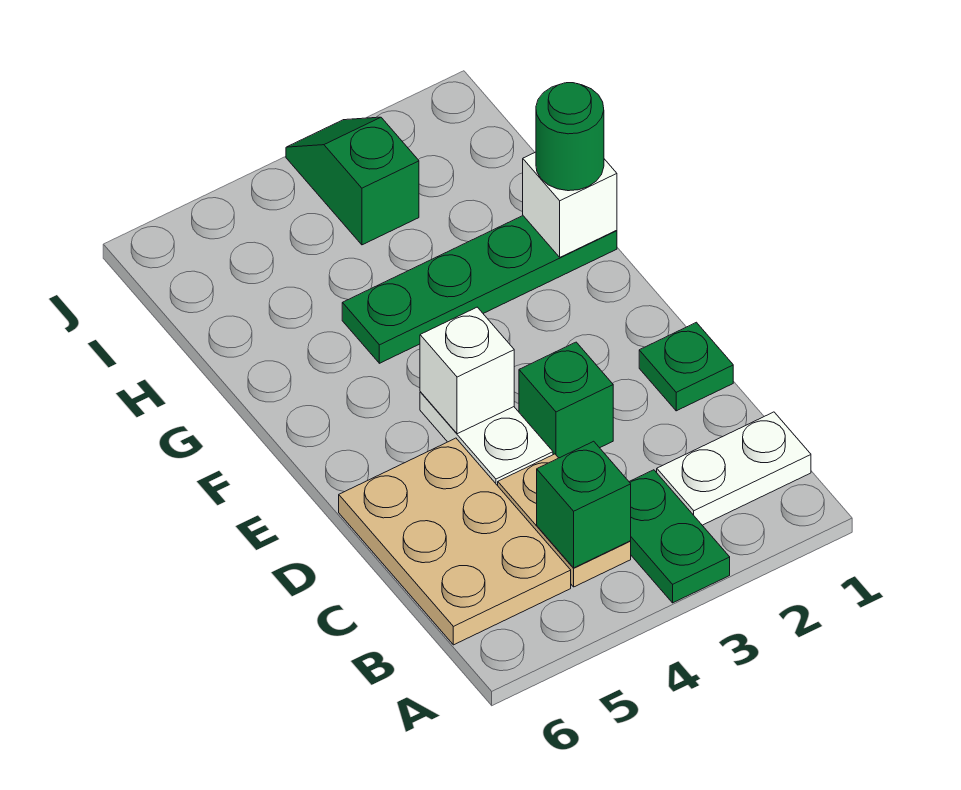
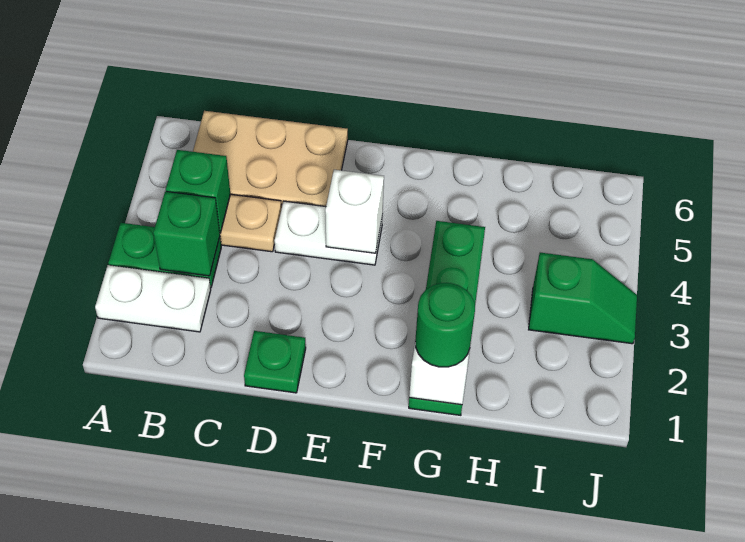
white plate B1:B2 level 1 -> white plate A2:B2 level 1
green brick D3 level 1 -> green brick B3 level 2

